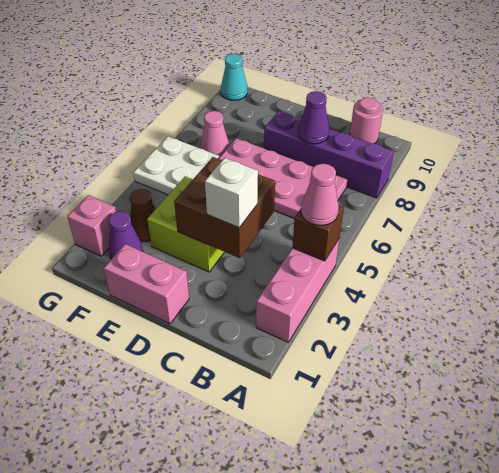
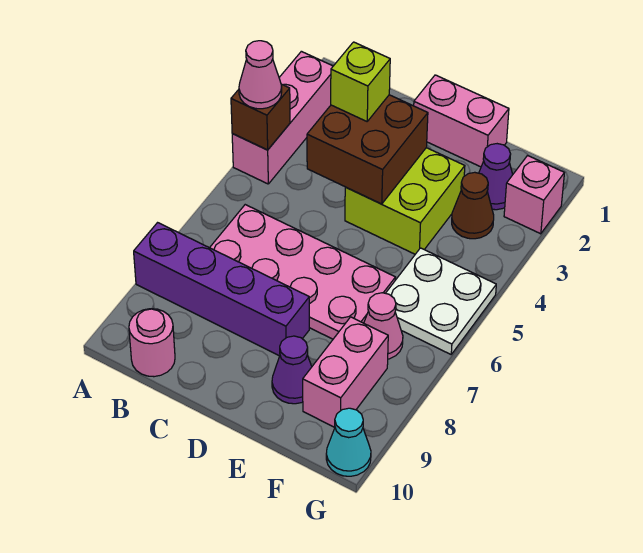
white brick C3 level 3 -> lime brick C3 level 3
purple cone C8 level 2 -> purple cone E9 level 1
none -> pink brick F8:F9 level 1

